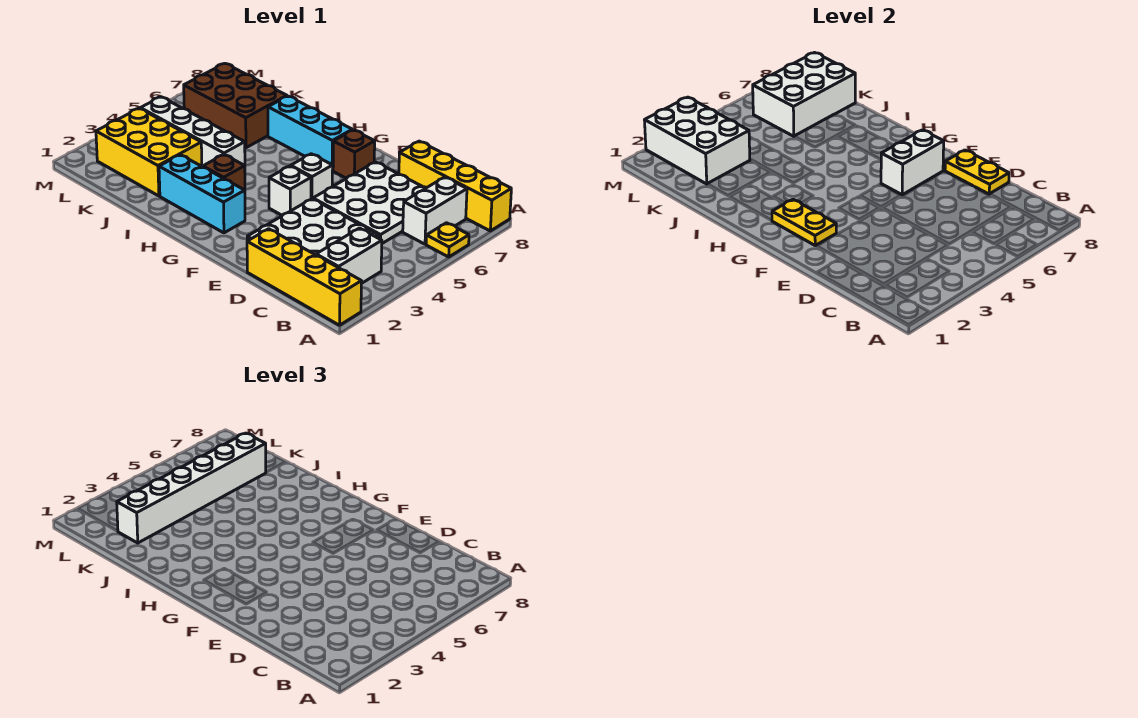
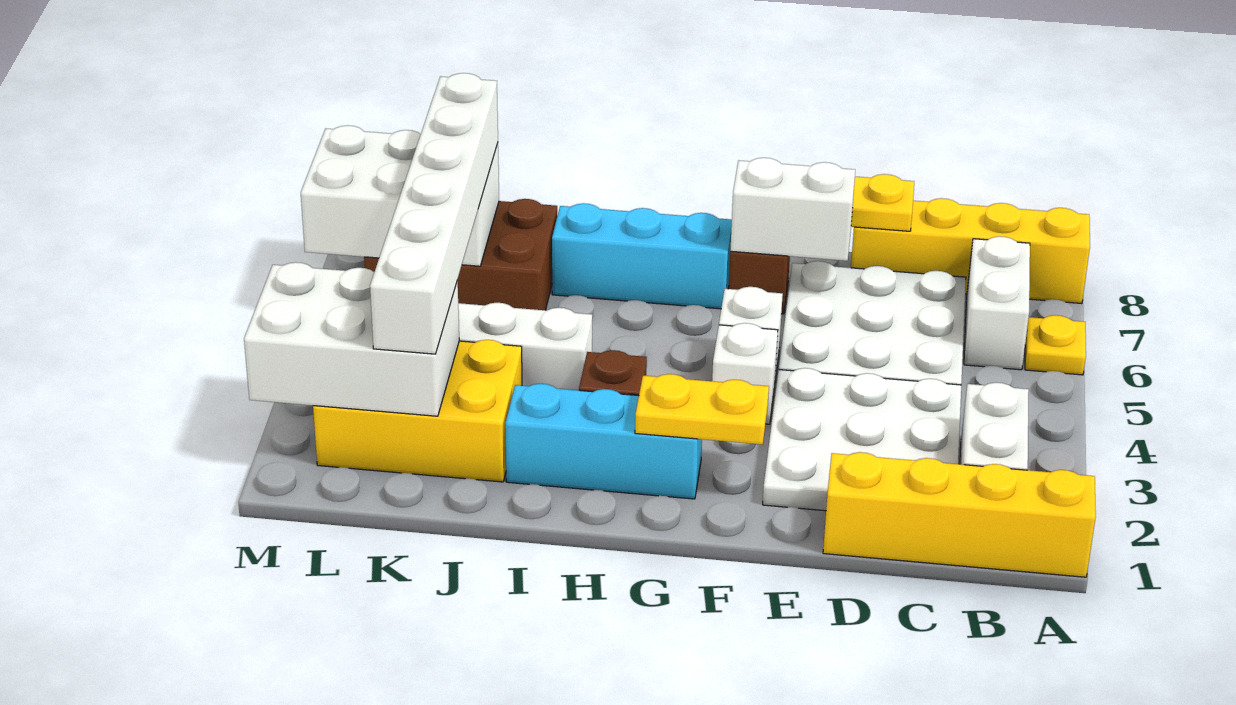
white brick F6:F7 level 2 -> white brick E7:F7 level 2
white brick K6:L8 level 2 -> white brick K6:M7 level 2

